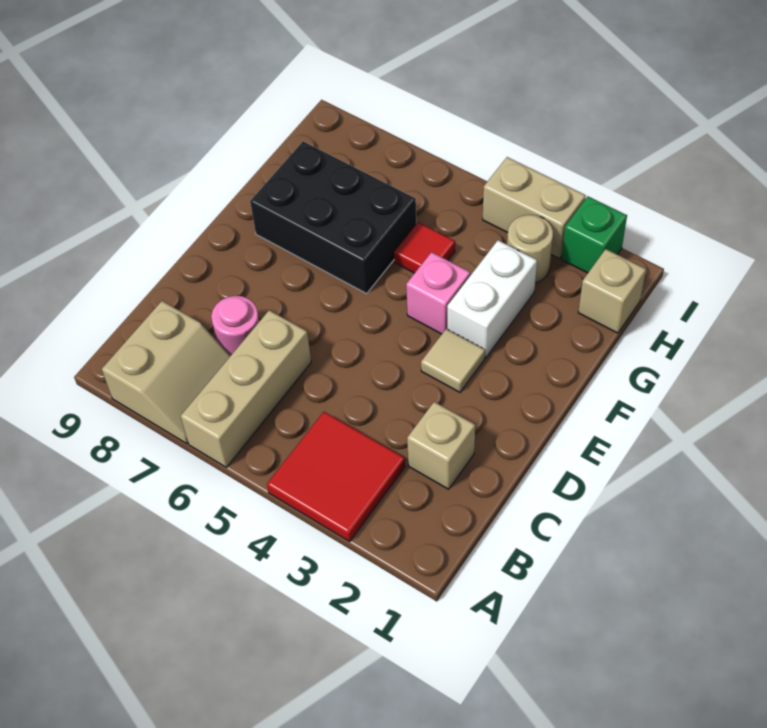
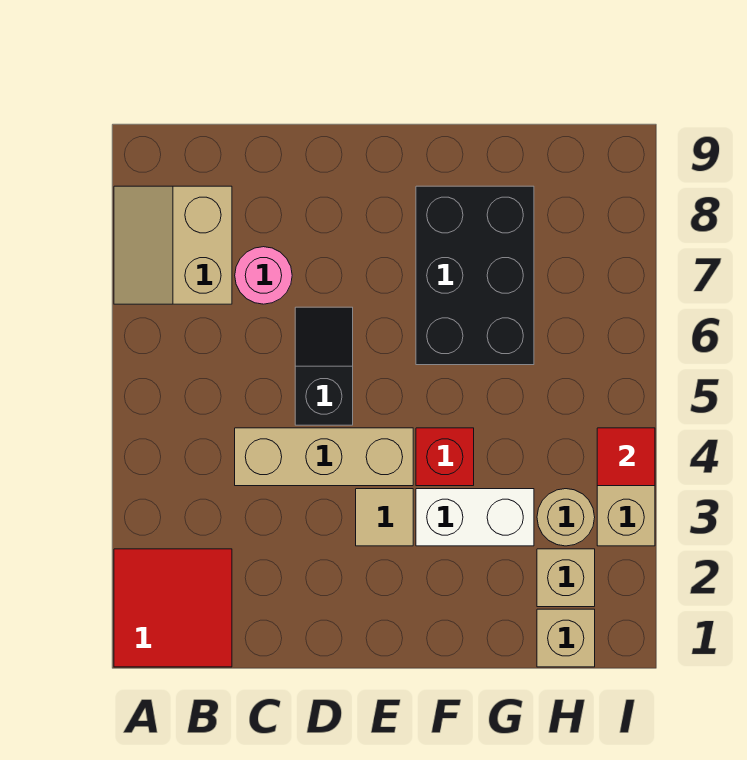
red tile A3:B4 level 1 -> red tile A1:B2 level 1
tan brick A6:C6 level 1 -> tan brick C4:E4 level 1
tan slope A7:B8 level 1 top 8 -> tan slope A7:B8 level 1 top B
tan brick C2 level 1 -> tan brick H2 level 1
none -> black slope D5:D6 level 1 top 5
pink brick F4 level 1 -> red brick F4 level 1
red tile G5 level 1 -> red tile I4 level 2
green brick I2 level 1 -> none

